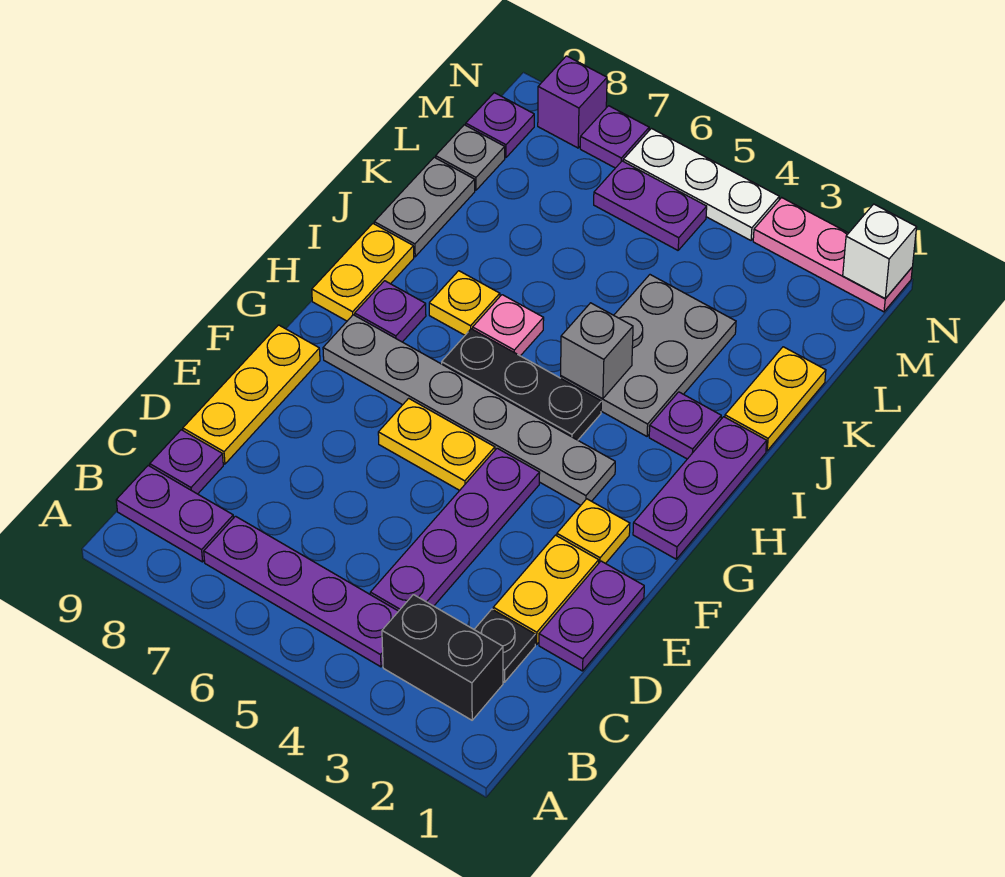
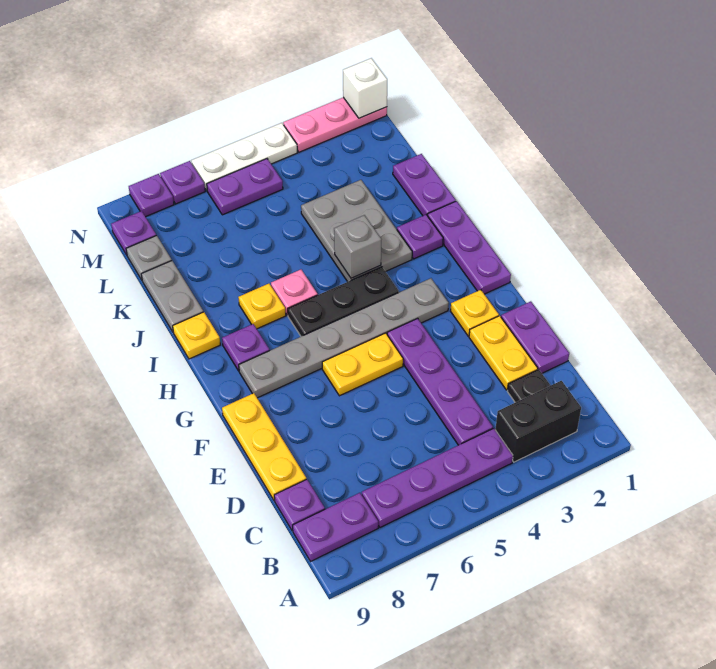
yellow plate H9:I9 level 1 -> yellow plate I9 level 1
yellow plate J1:K1 level 1 -> purple plate J1:K1 level 1
purple brick N8 level 1 -> purple plate N8 level 1

